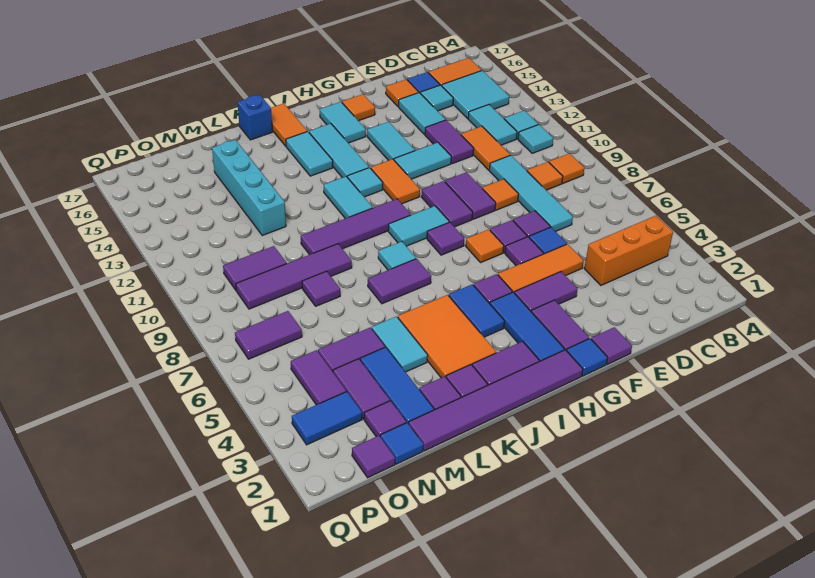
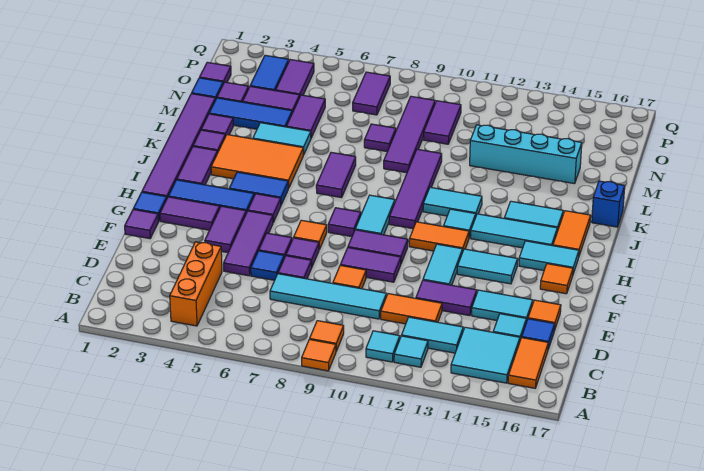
orange tile C9 level 1 -> orange tile A9 level 1
orange tile E5:G5 level 1 -> purple tile E5:G5 level 1
cyan tile J8 level 1 -> none
orange tile J16:J17 level 1 -> orange tile I16:J16 level 1
purple tile O4:O5 level 1 -> purple tile O4:P4 level 1

